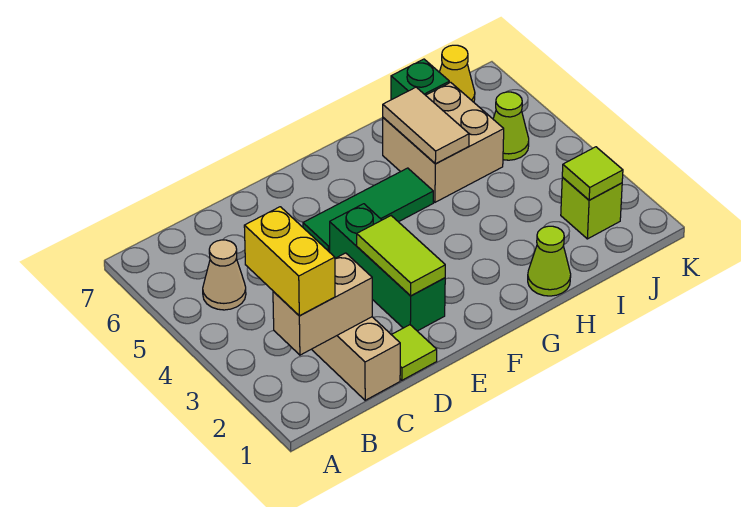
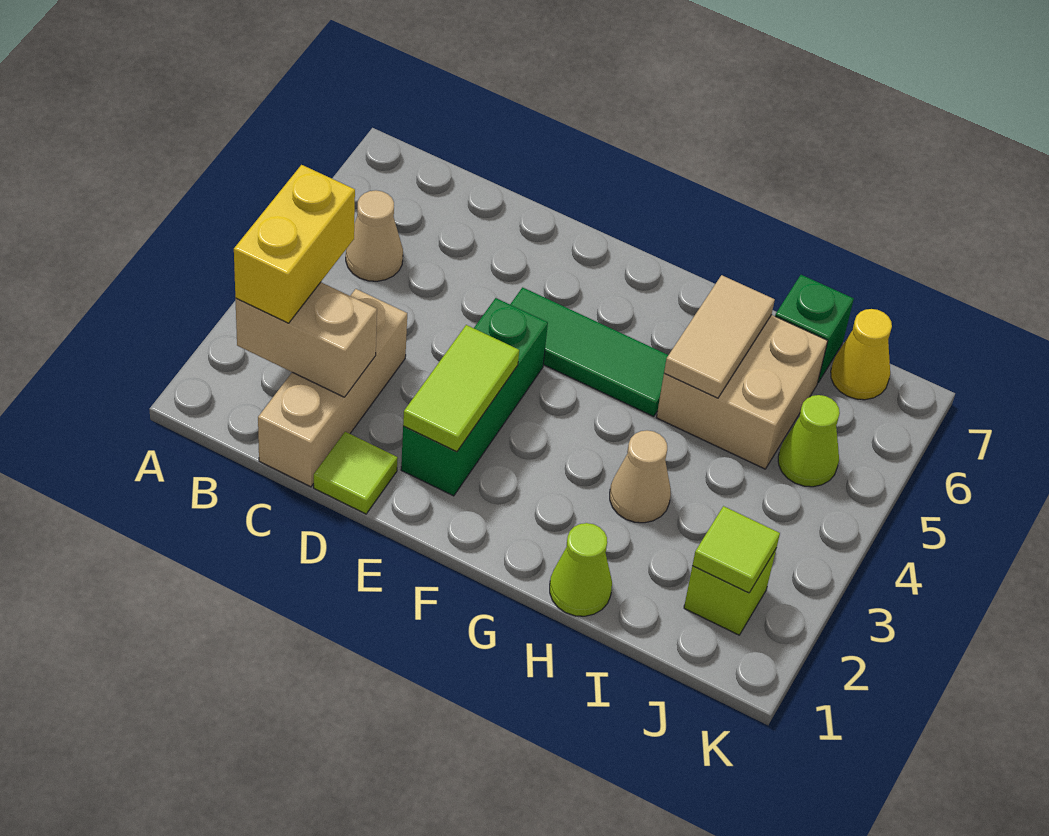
none -> tan cone H3 level 1

